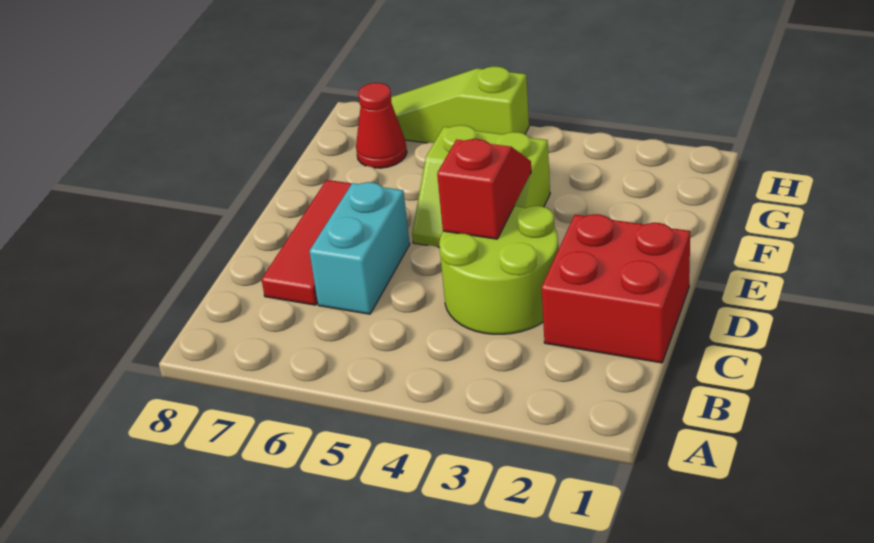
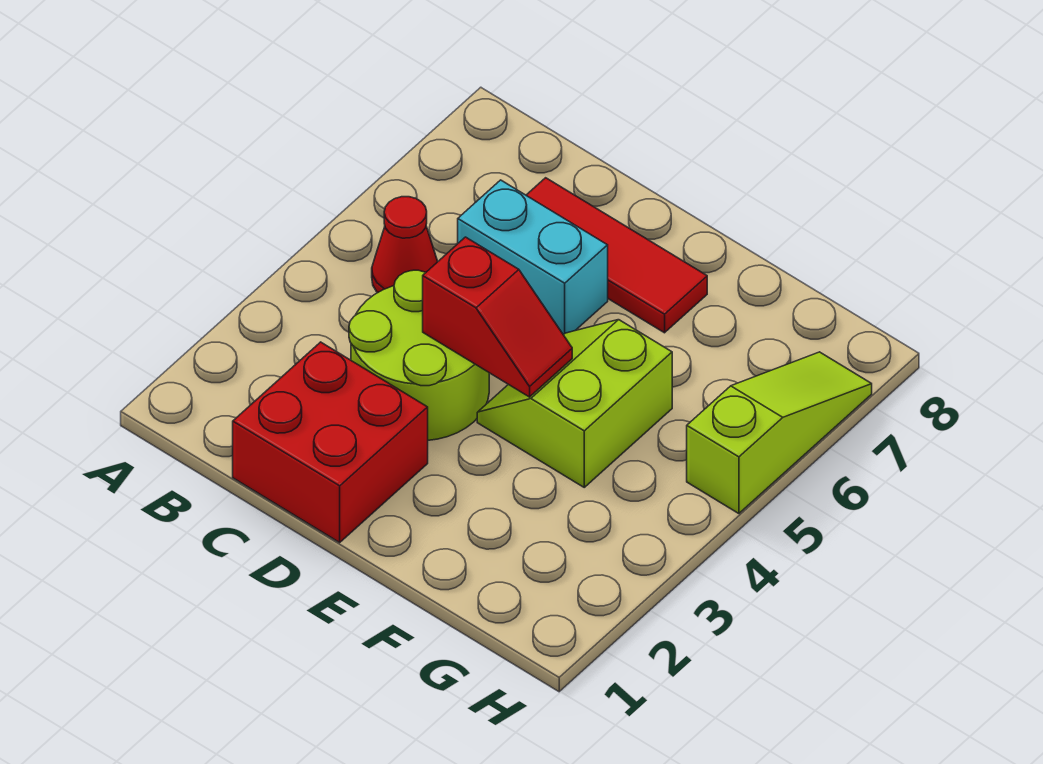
red cone G7 level 1 -> red cone B5 level 1

